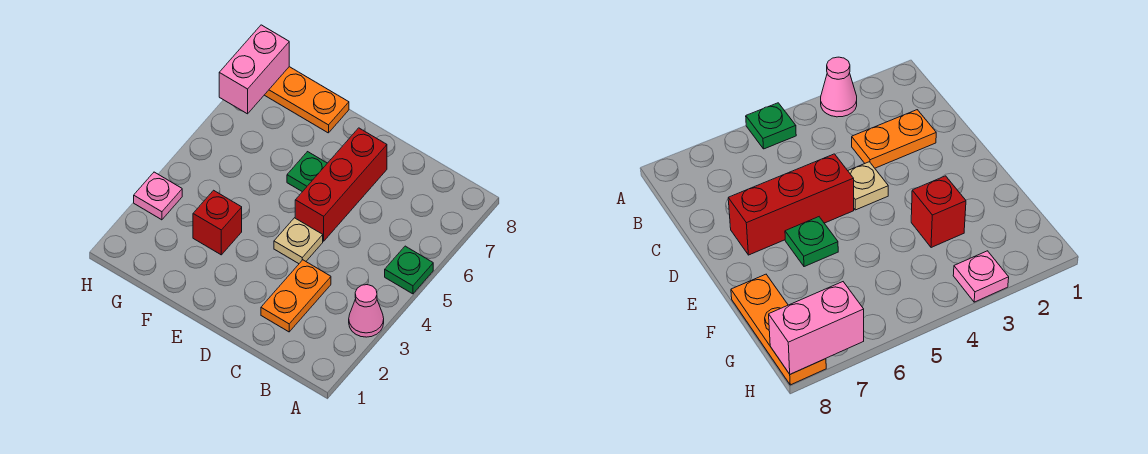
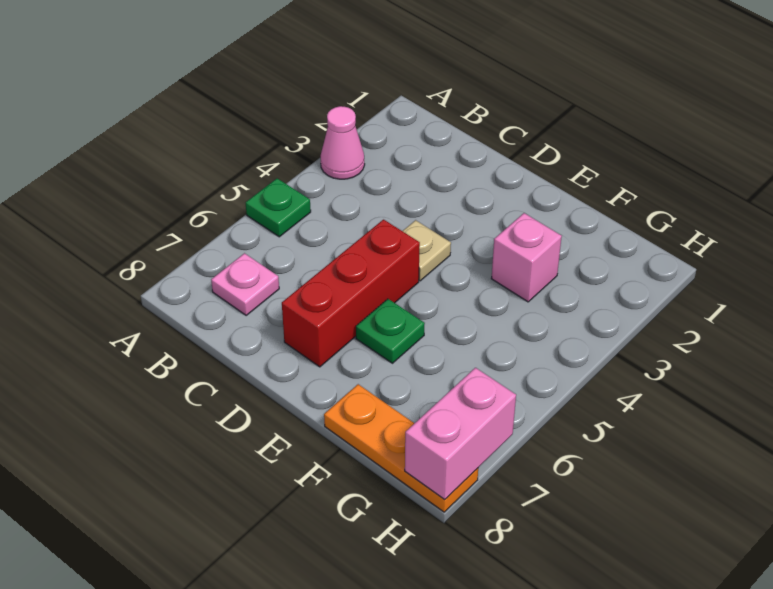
orange plate C2:C3 level 1 -> none
red brick F3 level 1 -> pink brick F3 level 1
pink plate H3 level 1 -> pink plate B7 level 1

